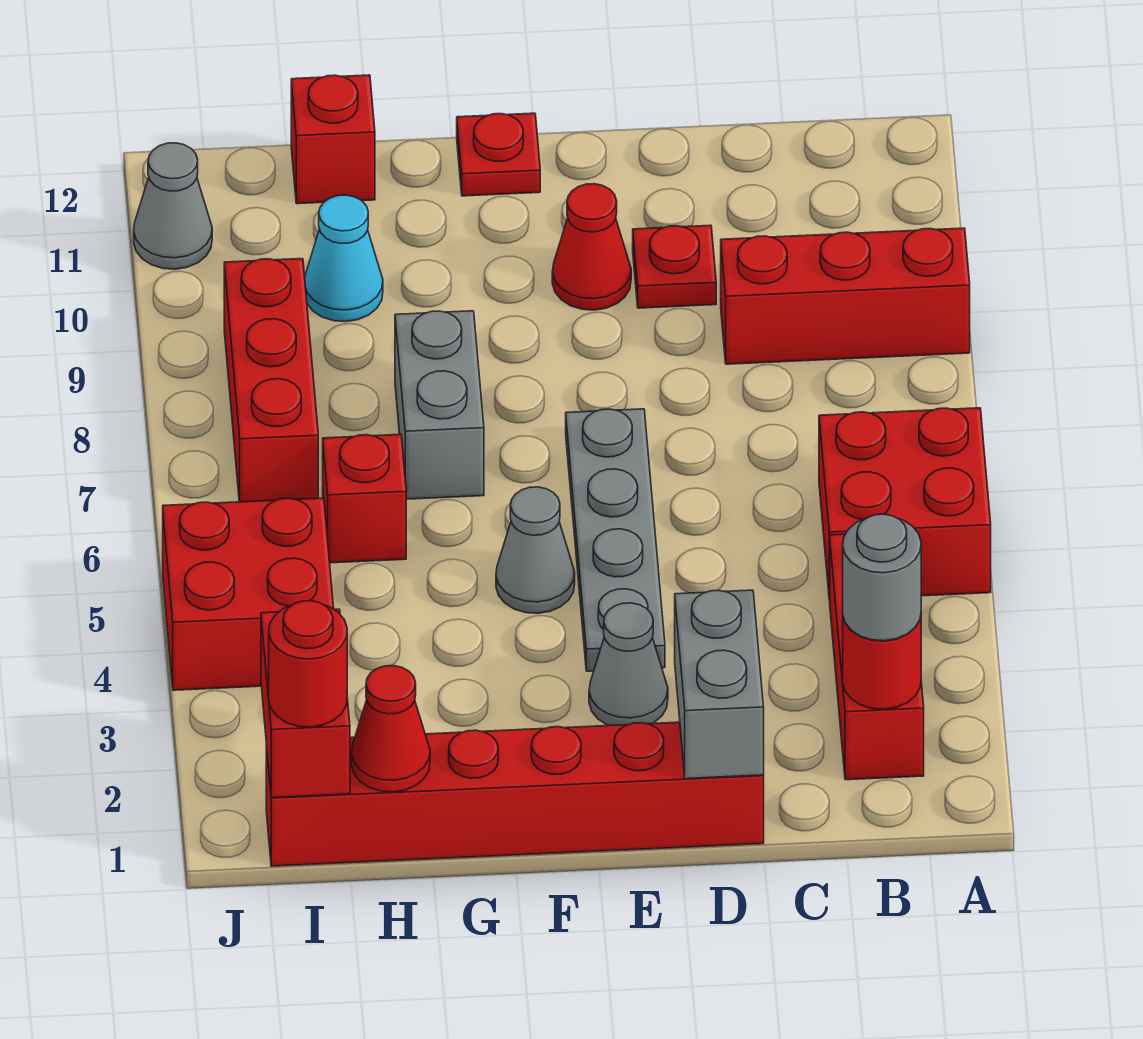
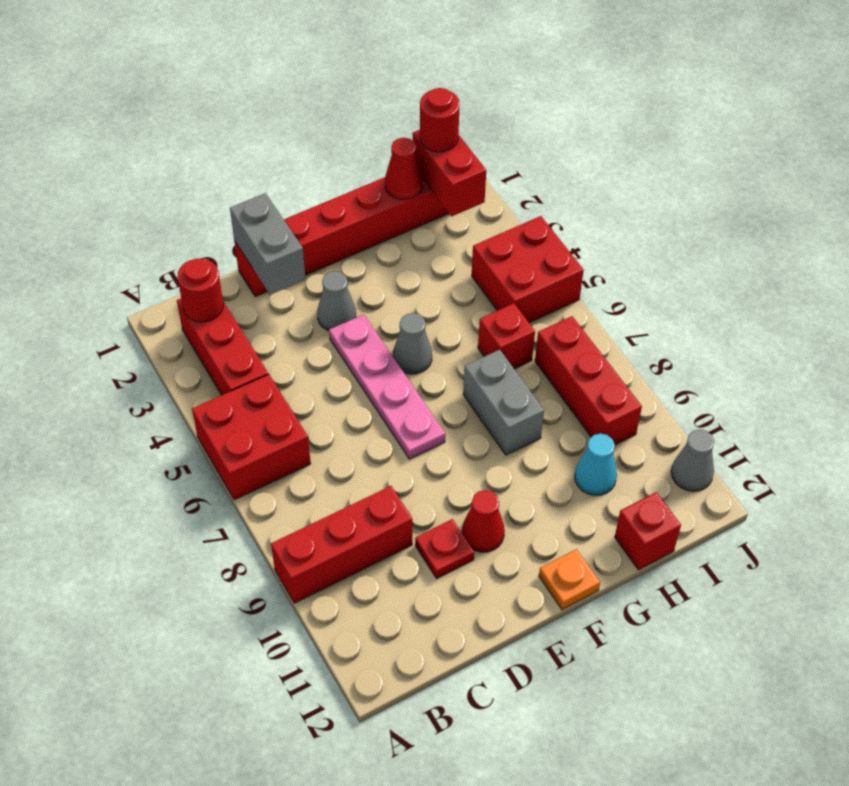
grey round brick B2 level 3 -> none
grey plate E4:E7 level 1 -> pink plate E4:E7 level 1
red plate F12 level 1 -> orange plate F12 level 1

